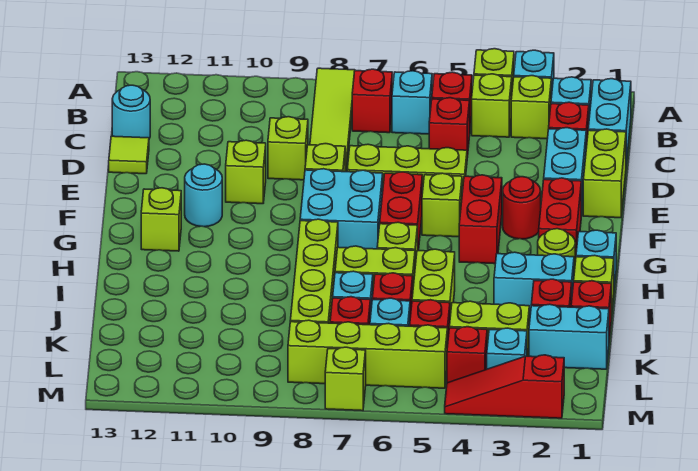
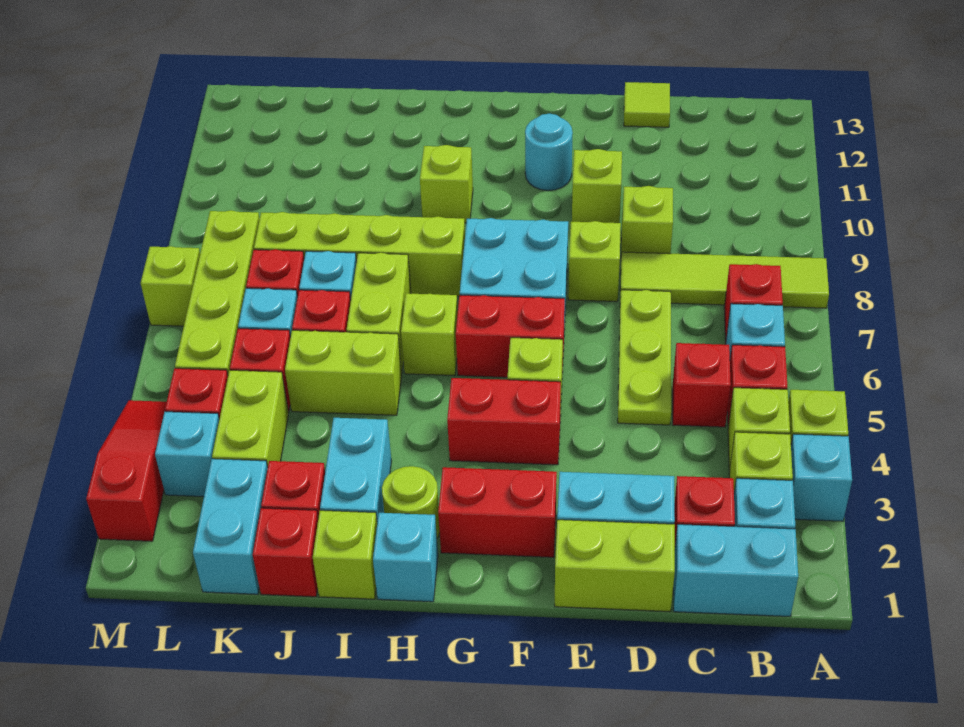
cyan round brick C13 level 1 -> none
red round brick F3 level 1 -> none
lime brick G12 level 1 -> lime brick H10 level 1

